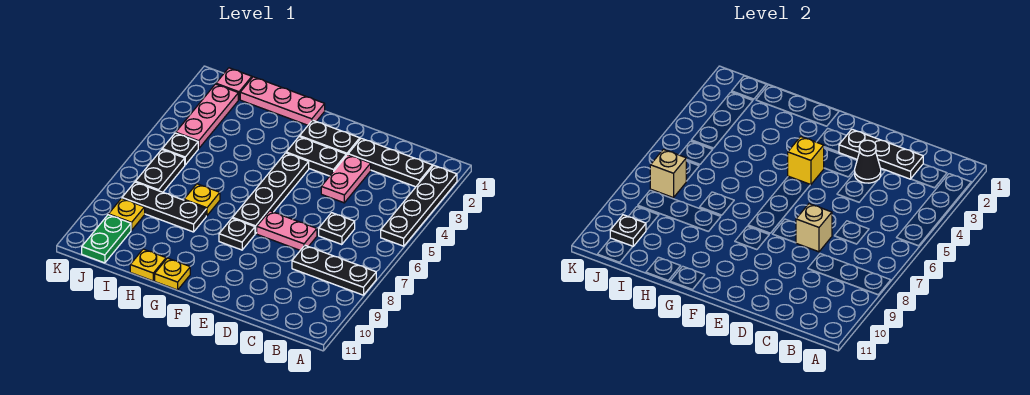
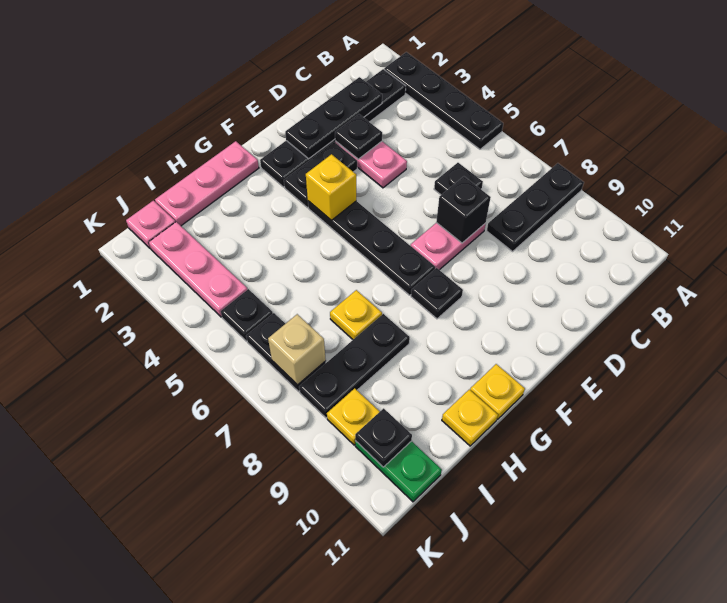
black cone D3 level 2 -> black plate D3 level 2
tan brick D7 level 2 -> black brick D7 level 2

